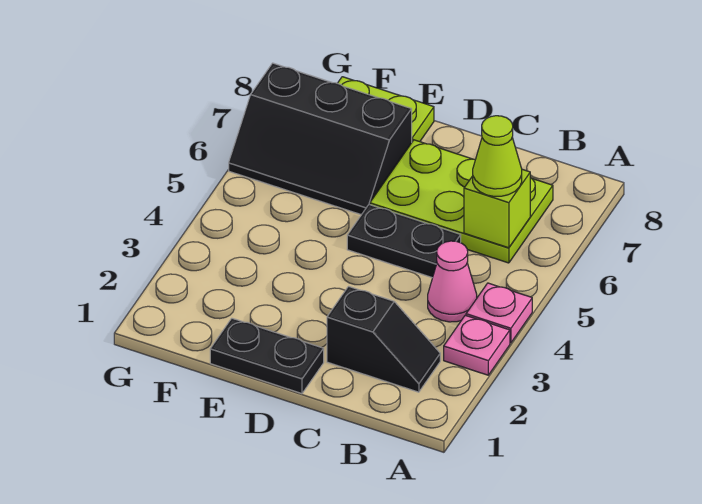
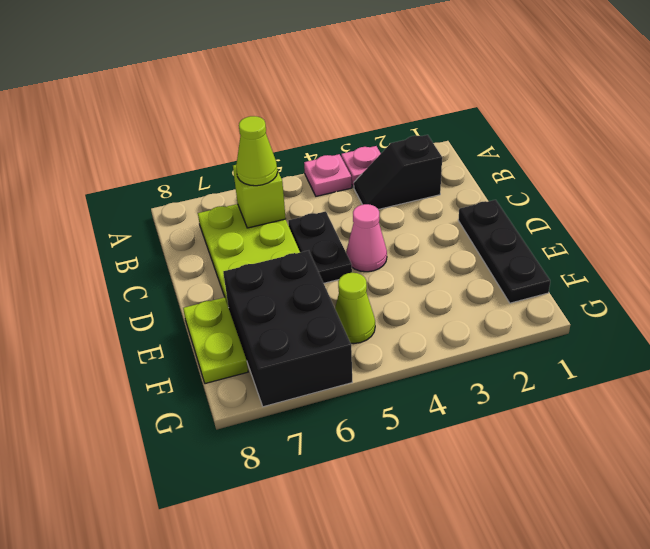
black slope B2:C2 level 1 top C -> black slope B2:B3 level 1 top 2
pink cone B4 level 1 -> pink cone D4 level 1
black plate D1:E1 level 1 -> black plate D1:F1 level 1
black slope E6:G7 level 1 top 7 -> black brick E6:G7 level 1
none -> lime cone F5 level 1

